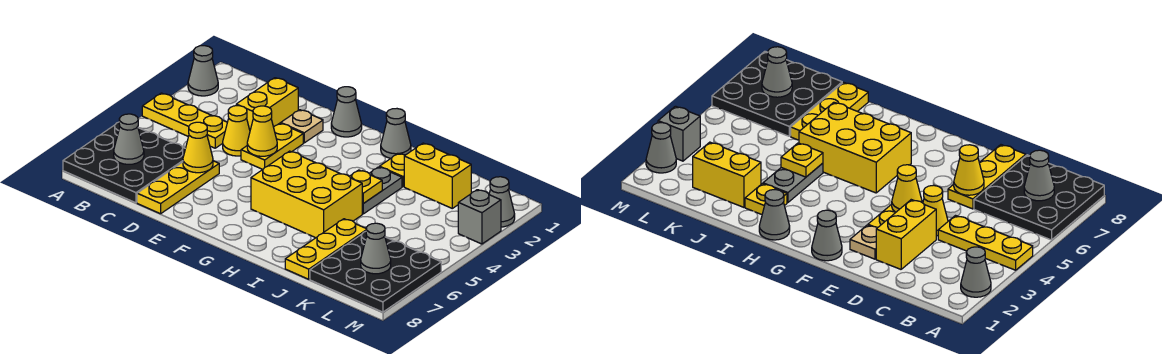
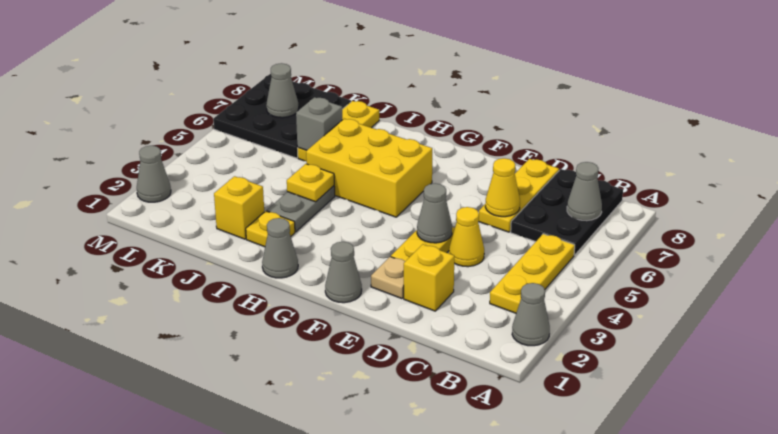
yellow plate A4:C4 level 1 -> yellow plate B3:B5 level 1
black plate A6:C8 level 1 -> black plate B6:C8 level 1
yellow brick D2:D3 level 1 -> yellow brick D2 level 1
yellow cone E4 level 2 -> grey cone E4 level 2
yellow brick J2:K2 level 1 -> yellow brick J2 level 1
grey brick M3 level 1 -> grey brick J6 level 2

